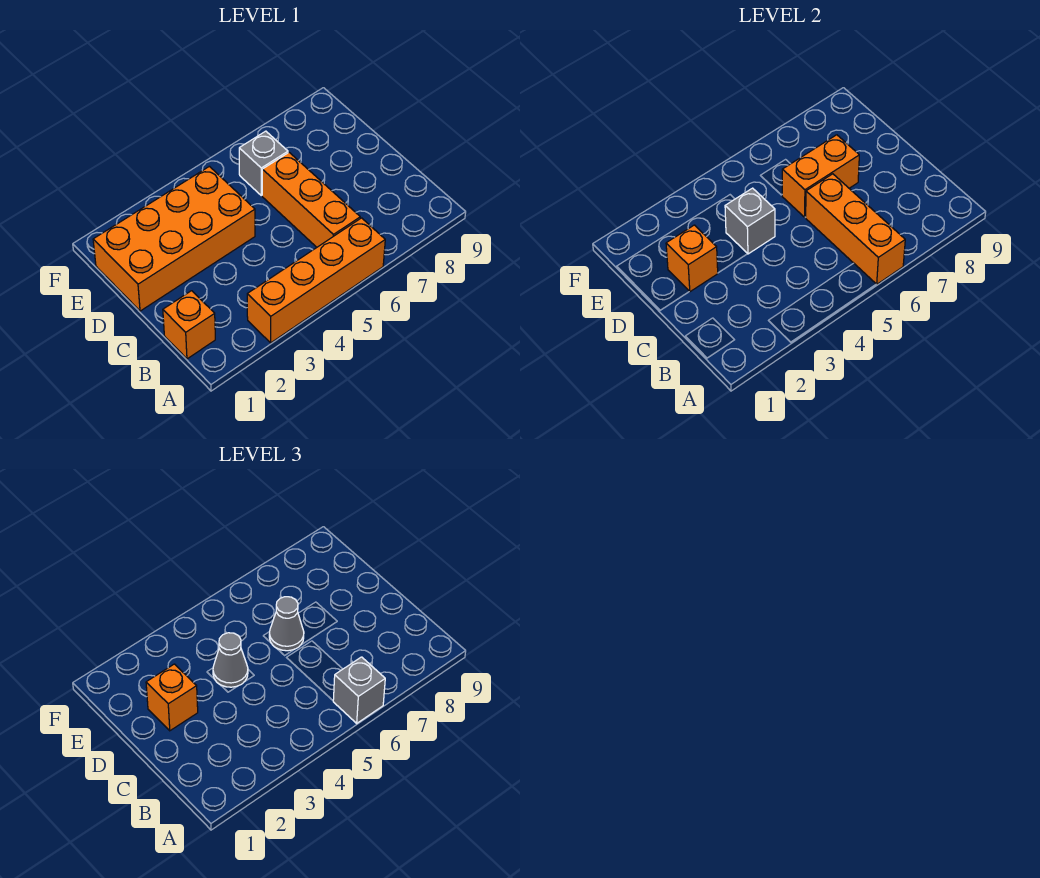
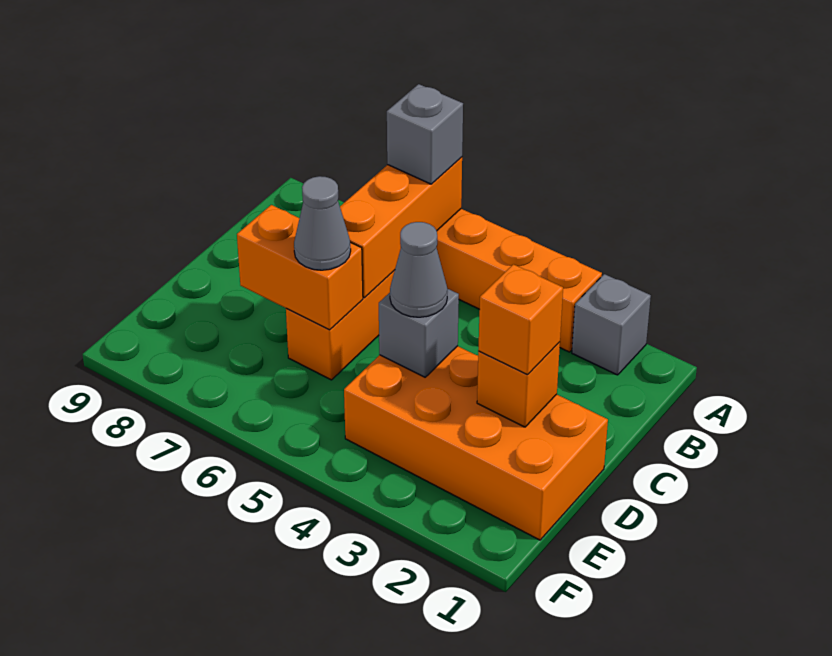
orange brick B1 level 1 -> none
grey brick E6 level 1 -> grey brick A2 level 1

